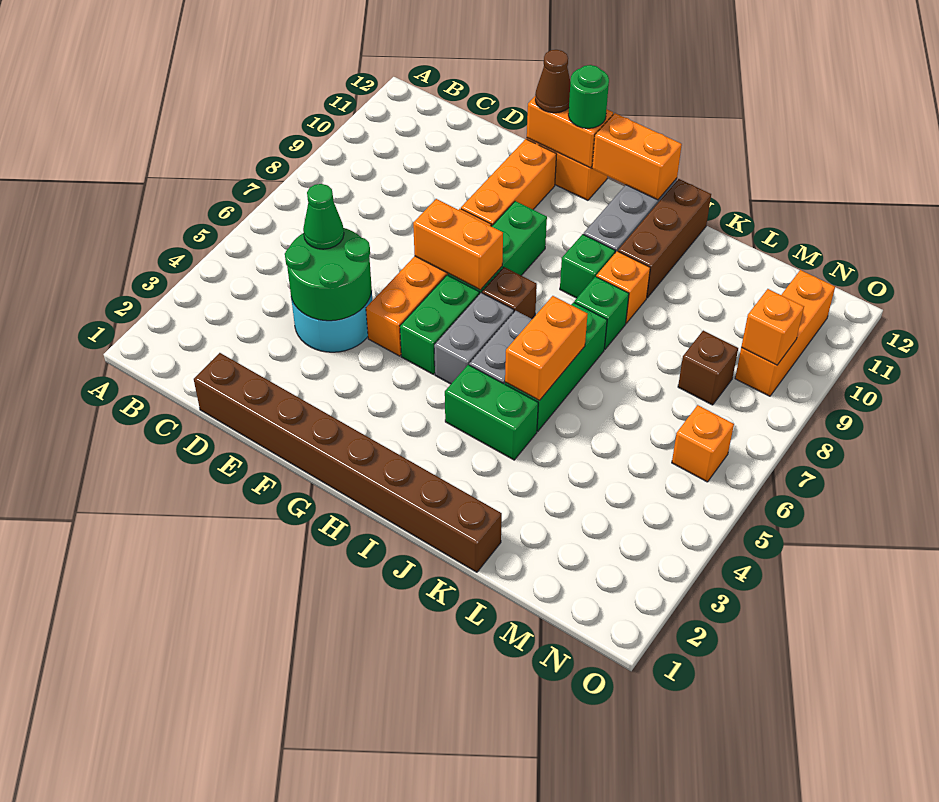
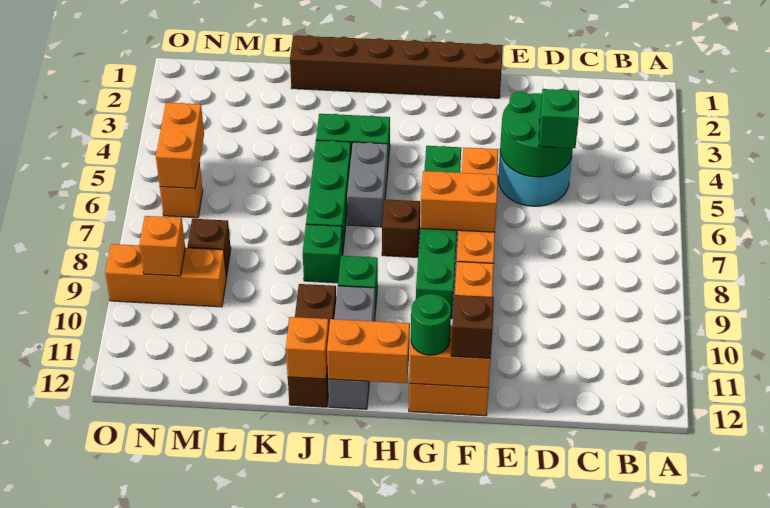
brown brick D1:K1 level 1 -> brown brick F1:K1 level 1
green cone D5 level 3 -> green brick D5 level 3
brown cone F12 level 3 -> brown brick F12 level 3
grey brick H5:H6 level 1 -> none
orange brick J5:J6 level 2 -> orange brick N5:N6 level 2
orange brick J9 level 1 -> orange brick J12 level 2
orange brick N9:N11 level 1 -> orange brick M9:O9 level 1

